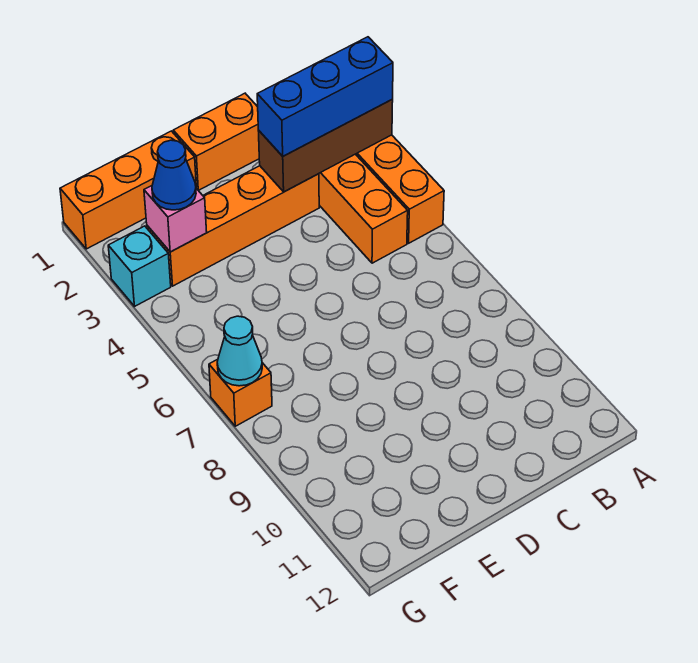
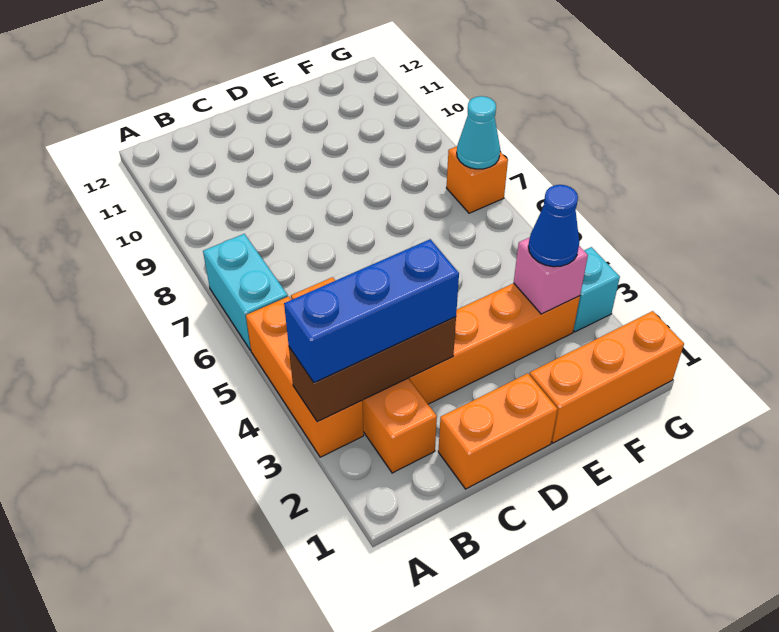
none -> cyan brick A6:A7 level 1

